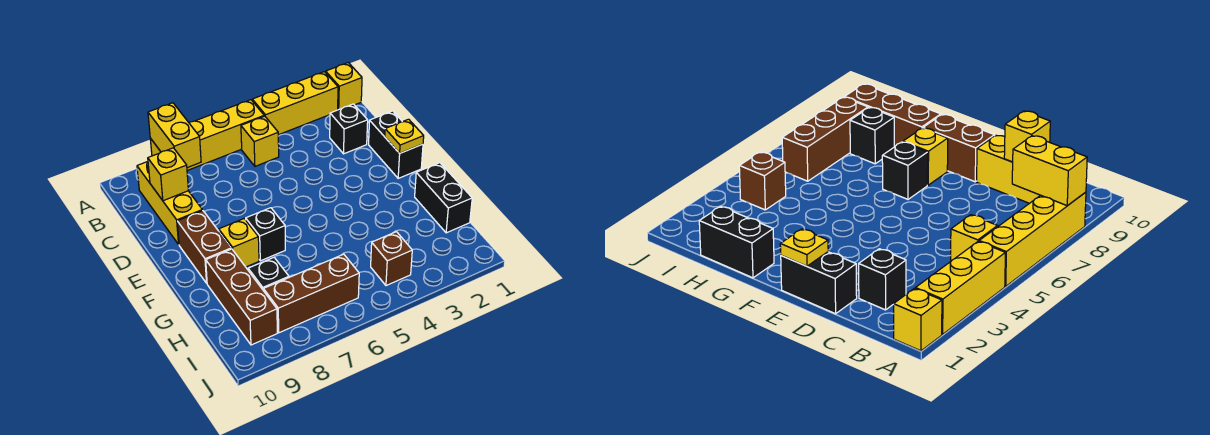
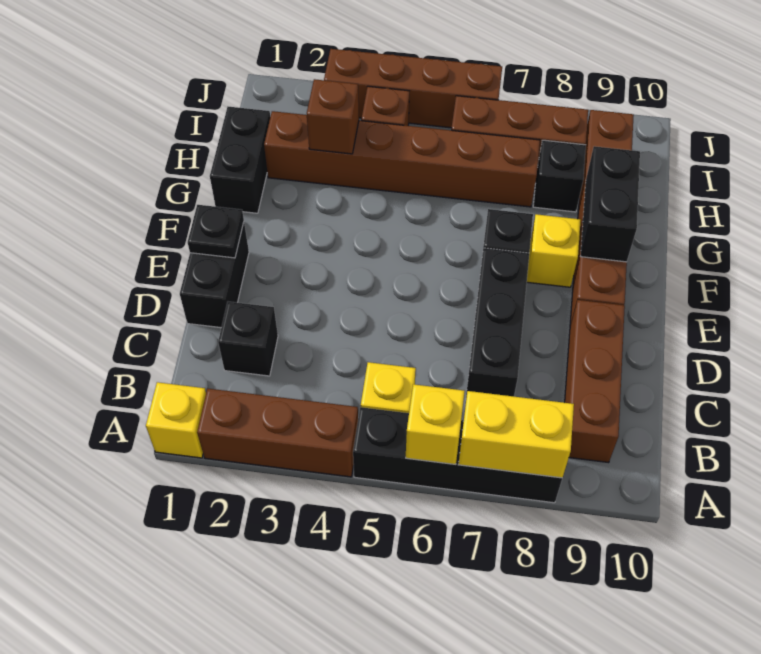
yellow brick A2:A4 level 1 -> brown brick A2:A4 level 1
yellow brick A5:A8 level 1 -> black brick A5:A8 level 1
yellow brick A8:B8 level 2 -> yellow brick A7:A8 level 2
yellow brick B9:D9 level 1 -> brown brick B9:D9 level 1
none -> black brick C7:E7 level 1
yellow brick C9 level 2 -> yellow brick A6 level 2
yellow plate E1 level 2 -> black plate E1 level 2
none -> black brick F9:G9 level 2
none -> brown brick H2:H7 level 1
none -> brown brick H3 level 2
none -> brown brick J3:J6 level 1

